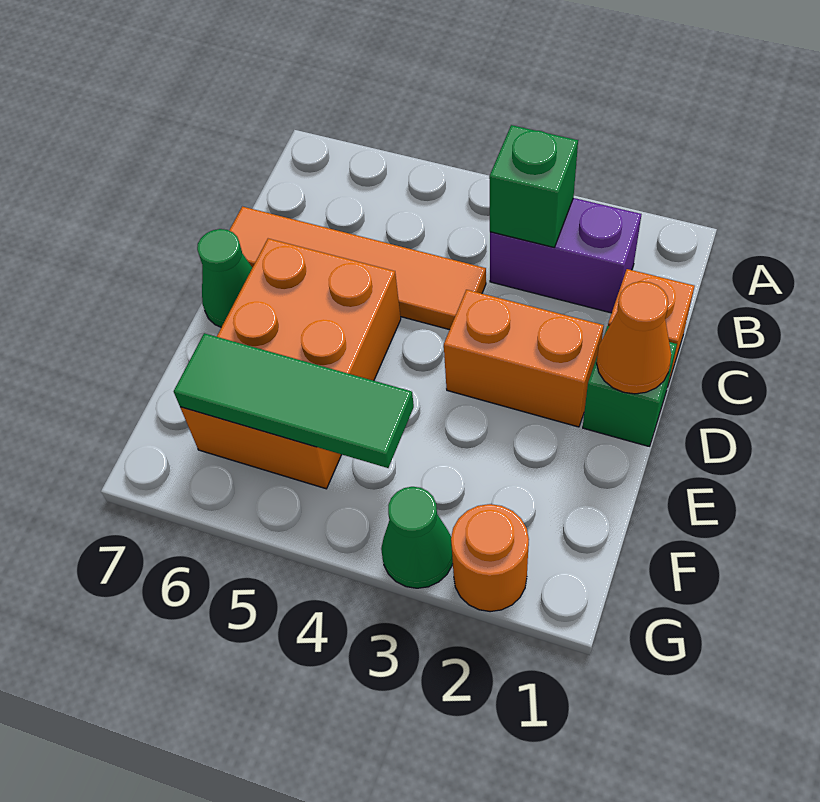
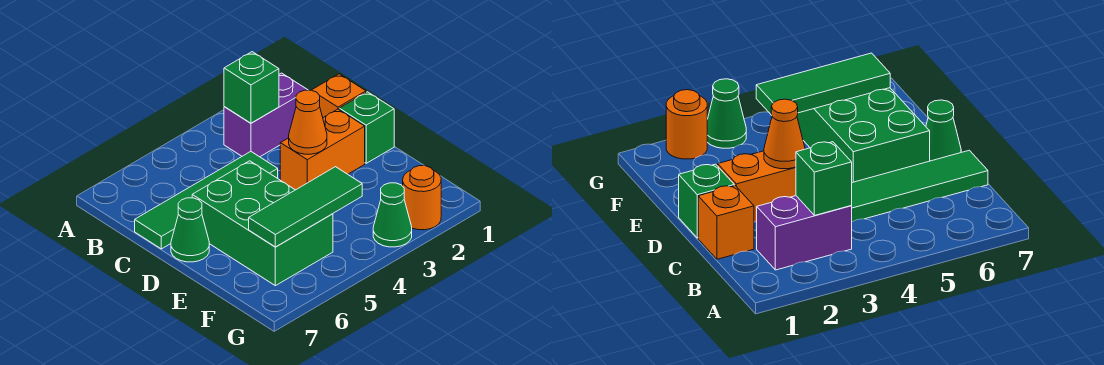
orange tile C4:C7 level 1 -> green tile C4:C7 level 1
orange cone D1 level 2 -> orange cone D3 level 2
orange brick D5:F6 level 1 -> green brick D5:F6 level 1

